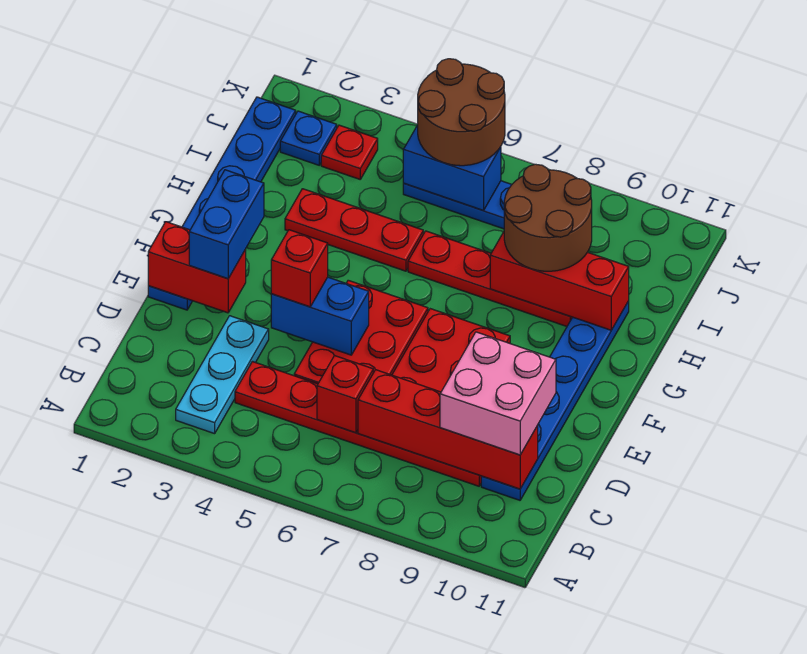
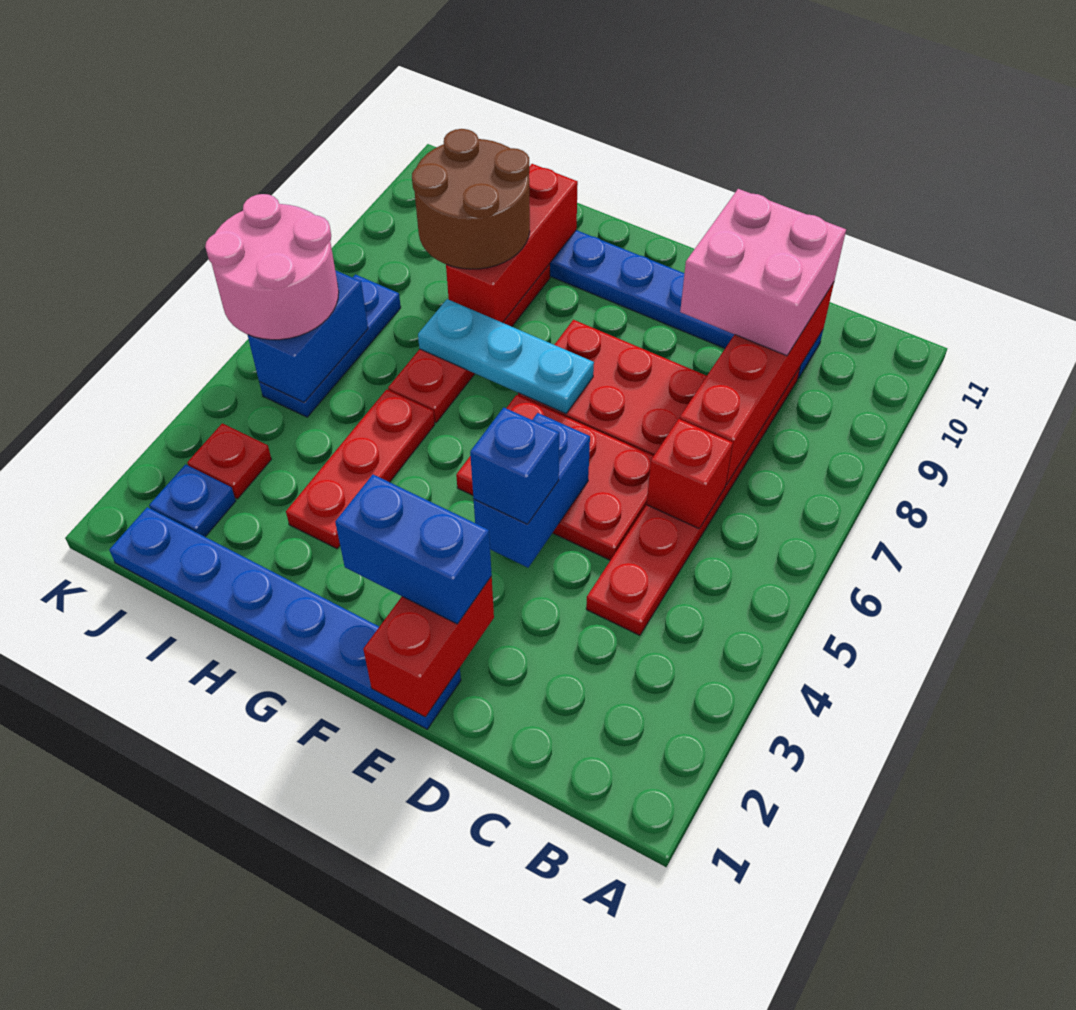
cyan plate B3:D3 level 1 -> cyan plate F7:H7 level 2
red brick E4 level 3 -> blue brick E4 level 3
brown round brick J5:K6 level 3 -> pink round brick J5:K6 level 3

